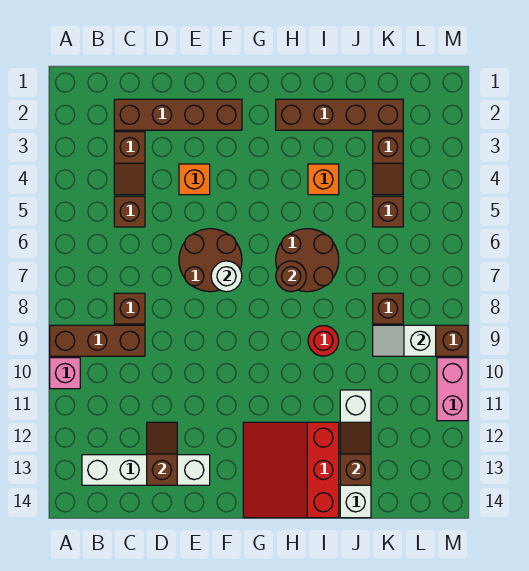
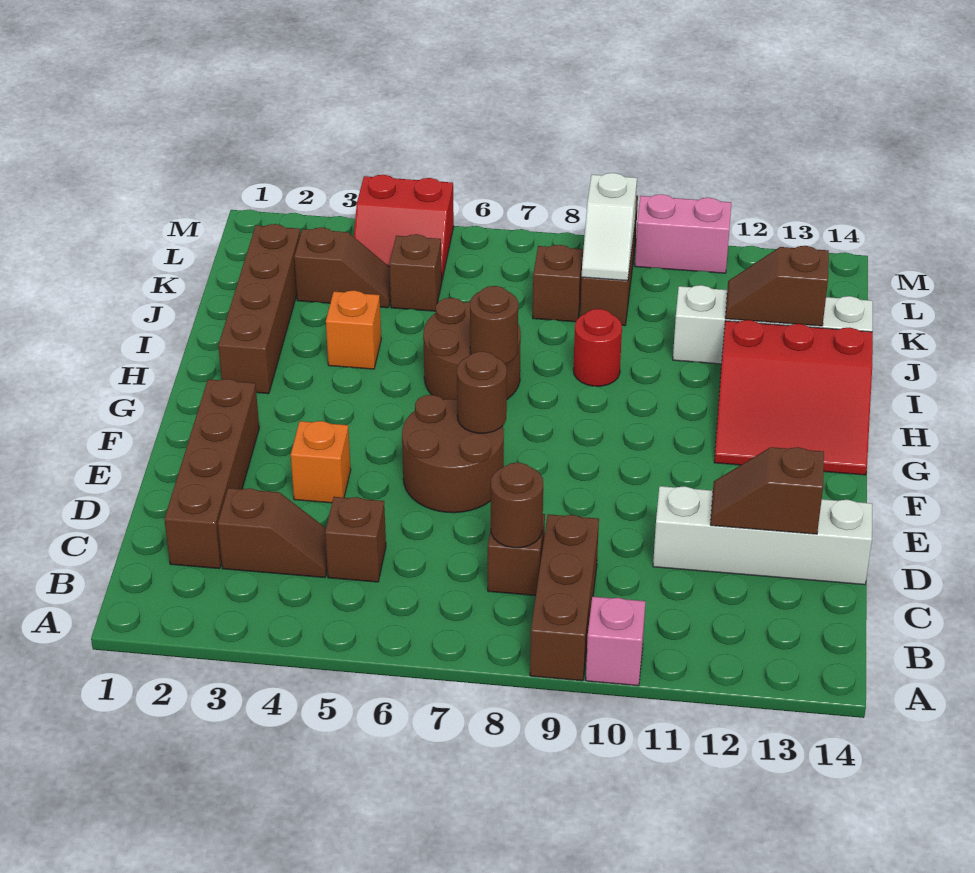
white brick B13:E13 level 1 -> white brick D11:D14 level 1
none -> brown round brick C8 level 2
white round brick F7 level 2 -> brown round brick F7 level 2
none -> red slope L4:M5 level 1 top M

